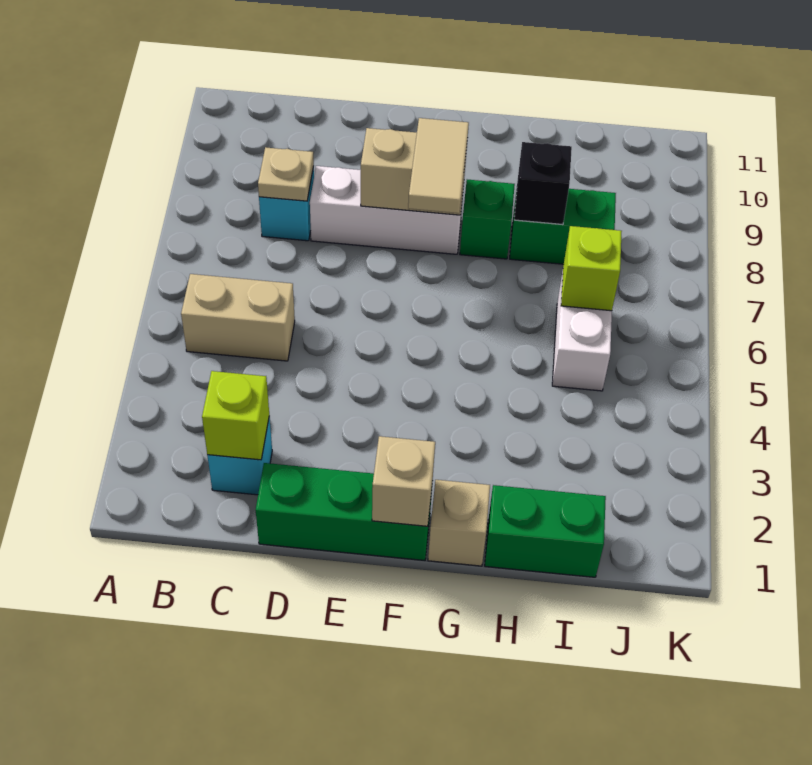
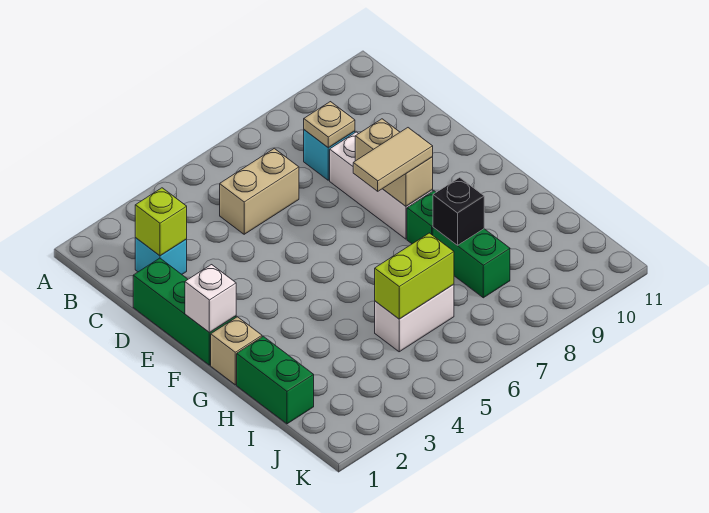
tan brick B5:C5 level 1 -> tan brick C5:C6 level 1
tan brick F1 level 2 -> white brick F1 level 2
lime brick I6 level 2 -> lime brick I5:I6 level 2

